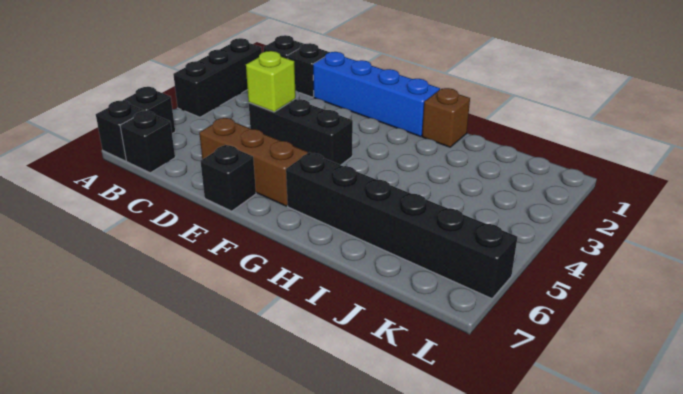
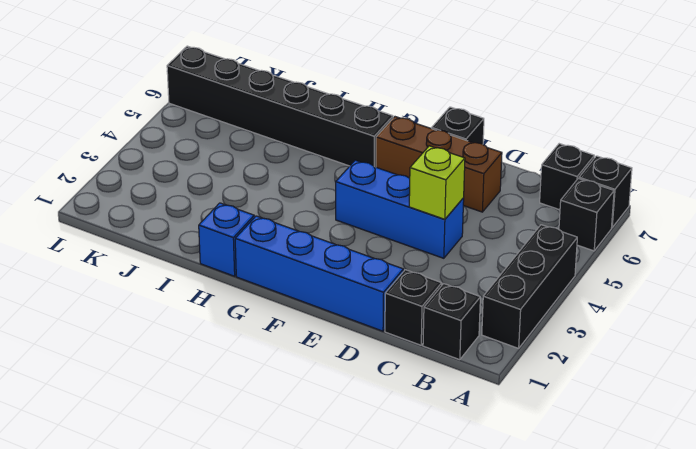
black brick D4:F4 level 1 -> blue brick D4:F4 level 1
brown brick H1 level 1 -> blue brick H1 level 1

